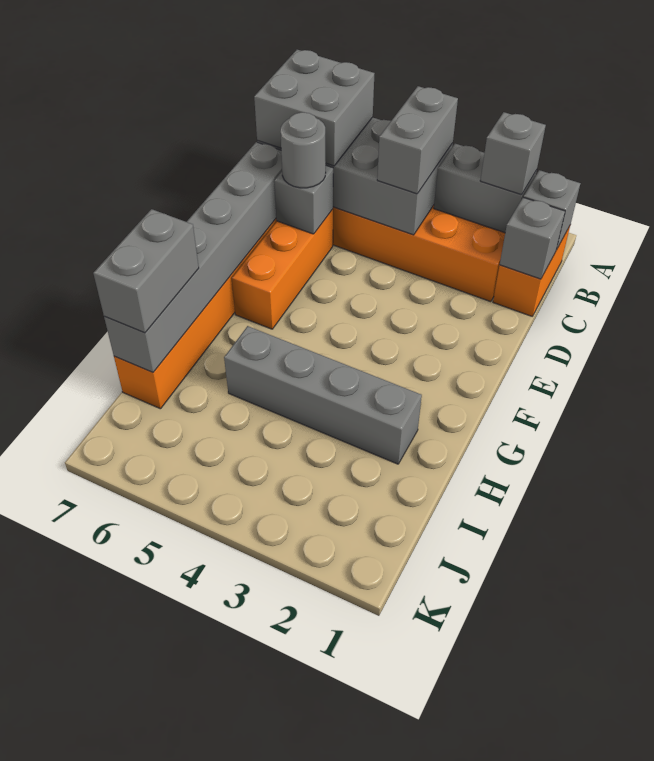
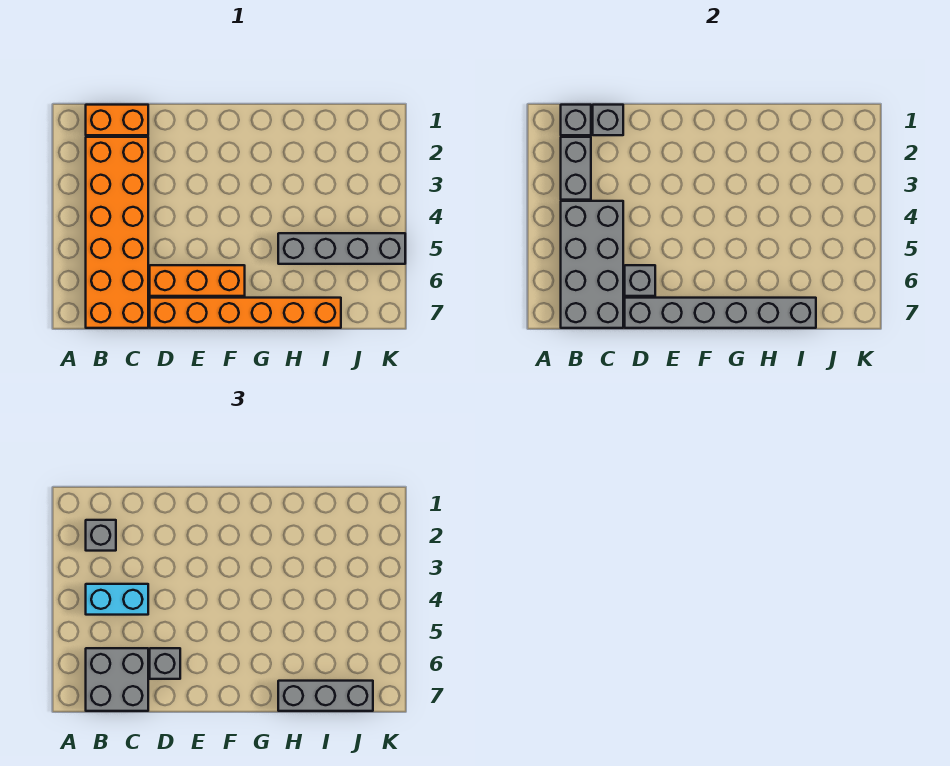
grey brick B4:C4 level 3 -> cyan brick B4:C4 level 3
grey round brick D6 level 3 -> grey brick D6 level 3
grey brick H2:H5 level 1 -> grey brick H5:K5 level 1
grey brick H7:I7 level 3 -> grey brick H7:J7 level 3

